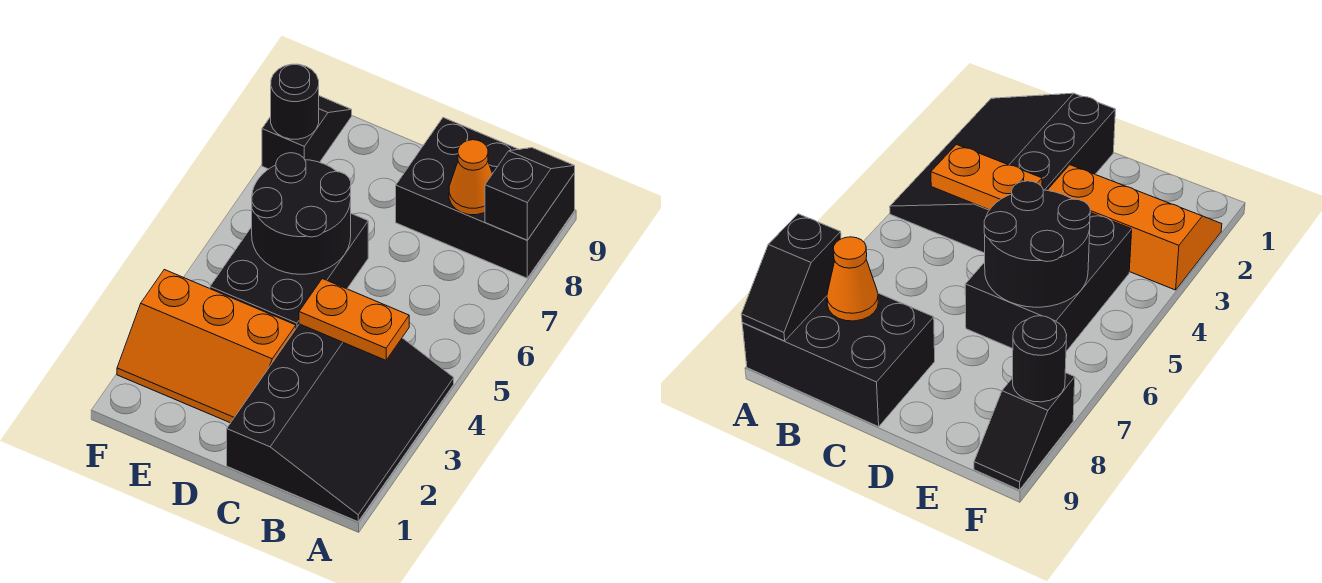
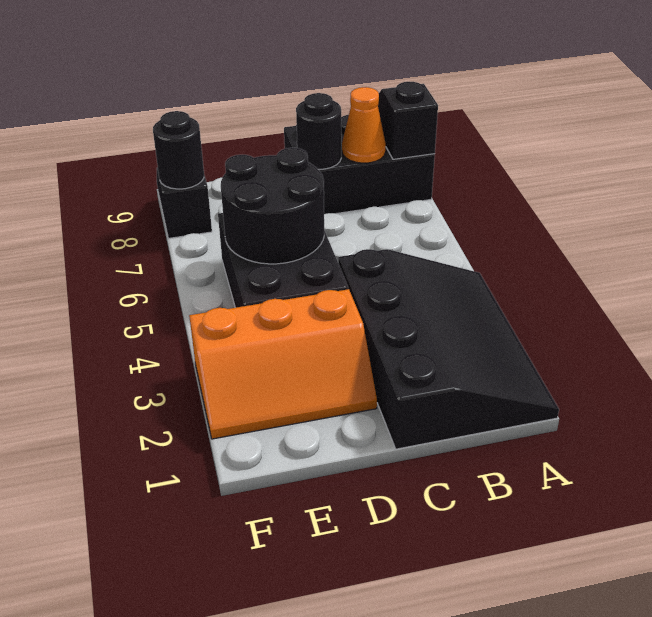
orange plate B4:C4 level 2 -> none
none -> black round brick C8 level 2

